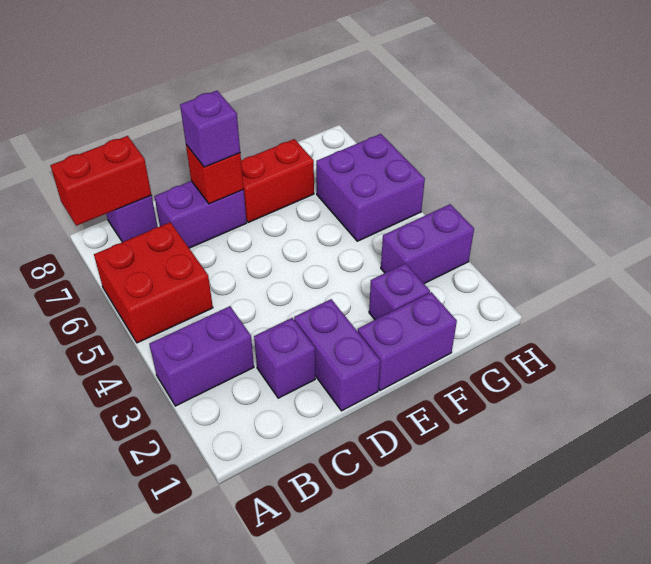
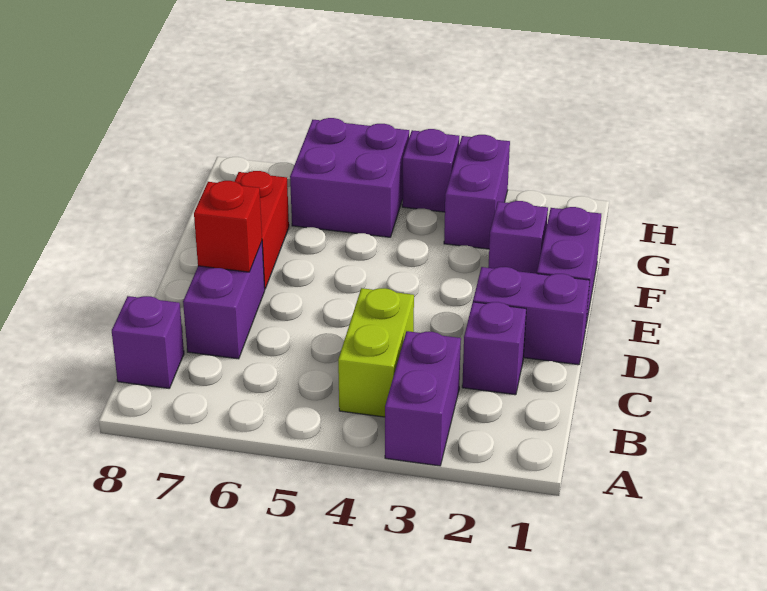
red brick A5:B6 level 1 -> none
red brick A8:B8 level 2 -> none
none -> lime brick B4:C4 level 1
purple brick D7 level 3 -> purple brick H4 level 1

